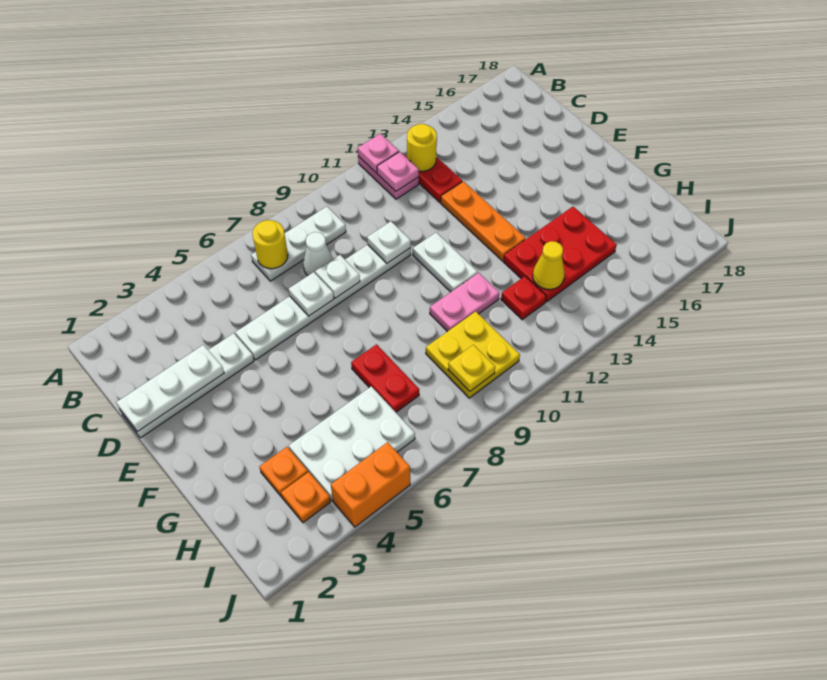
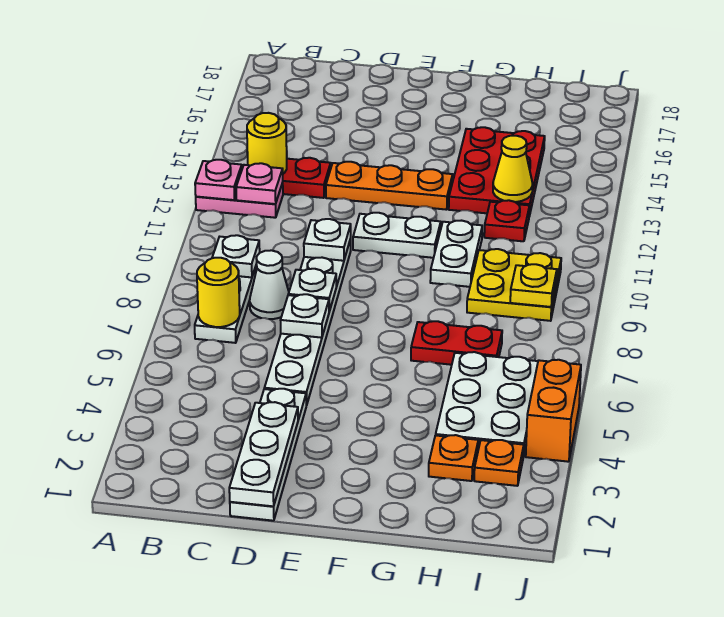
none -> white plate B9 level 2
pink plate G10:G11 level 1 -> white plate G10:G11 level 1

